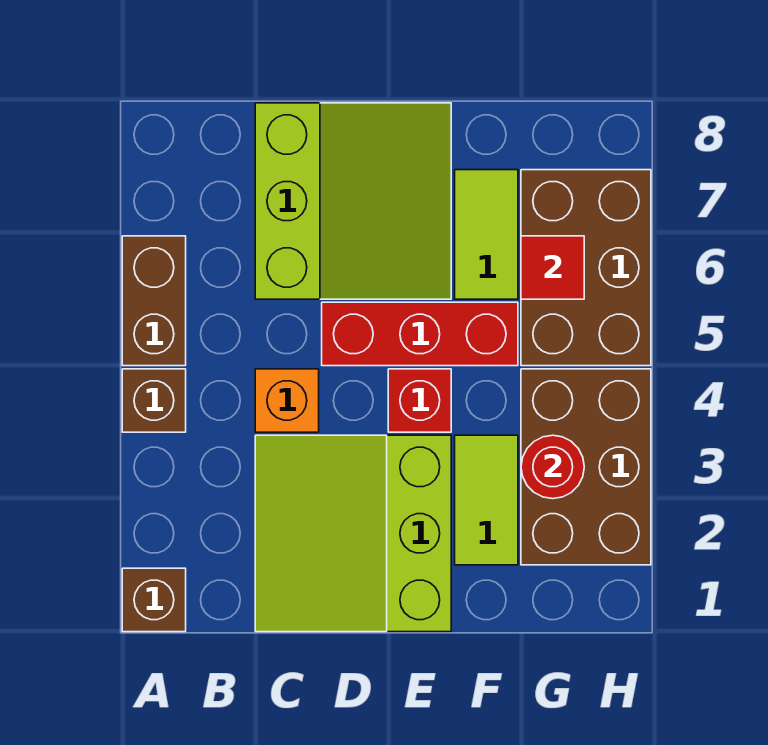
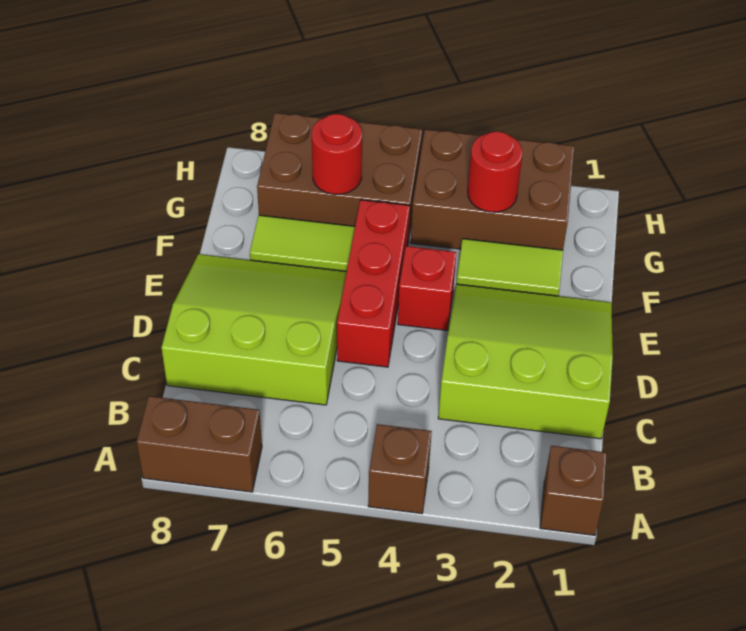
brown brick A5:A6 level 1 -> brown brick A7:A8 level 1
lime slope C1:E3 level 1 top E -> lime slope C1:E3 level 1 top C
orange brick C4 level 1 -> none
red tile G6 level 2 -> red round brick G6 level 2

